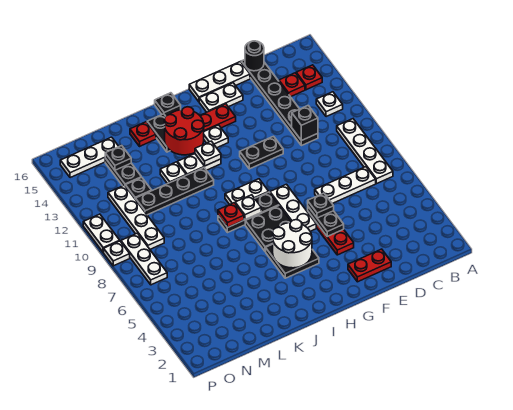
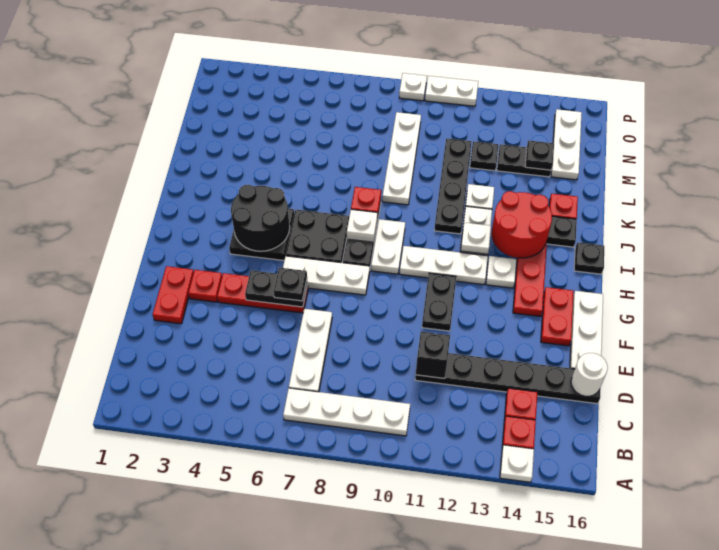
white plate B12 level 1 -> white plate A14 level 1
black round brick D16 level 2 -> white round brick D16 level 2
none -> red plate F3 level 1
white plate F15:G15 level 1 -> red plate F15:G15 level 1
white round brick H4:I5 level 2 -> black round brick H4:I5 level 2
white plate N9:N12 level 1 -> white plate K9:N9 level 1
white plate O7:O9 level 1 -> white plate H10:H12 level 1

